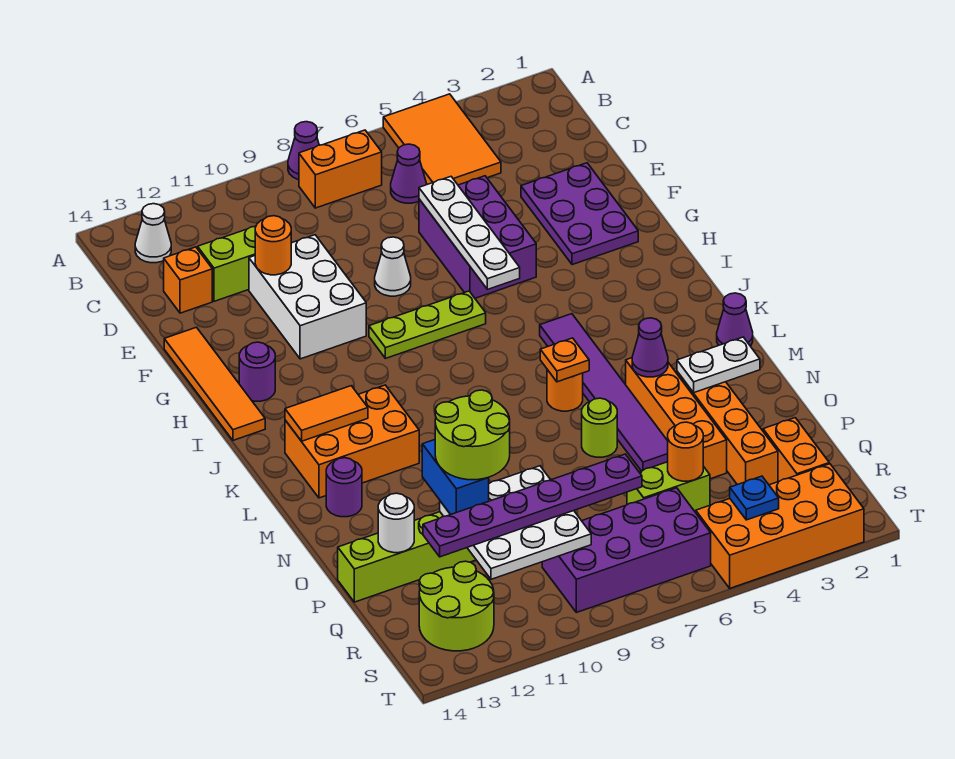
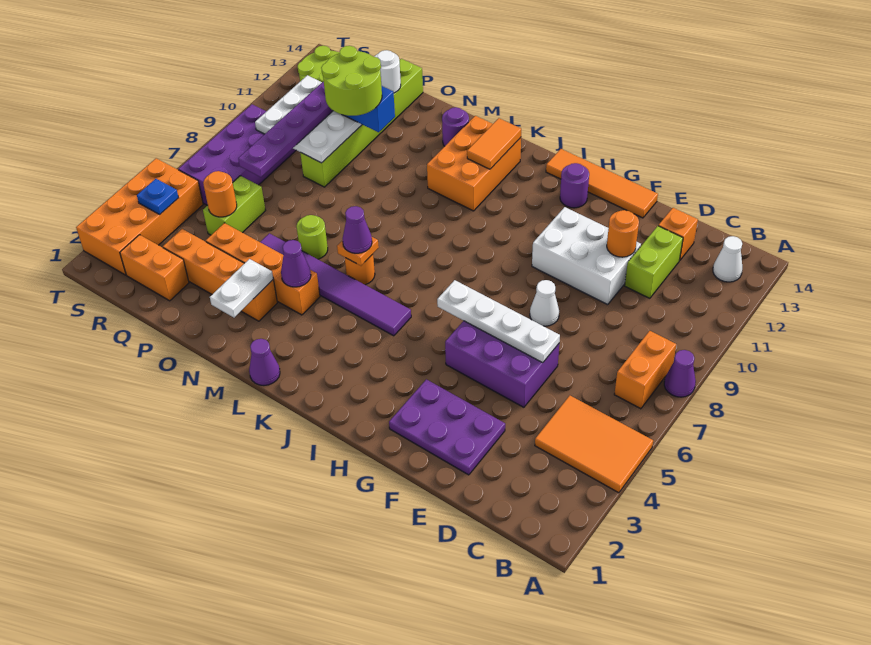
purple cone C6 level 1 -> purple cone L6 level 3
lime plate H7:H9 level 1 -> none

